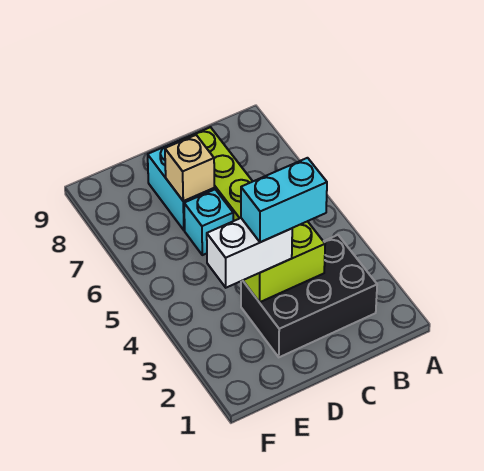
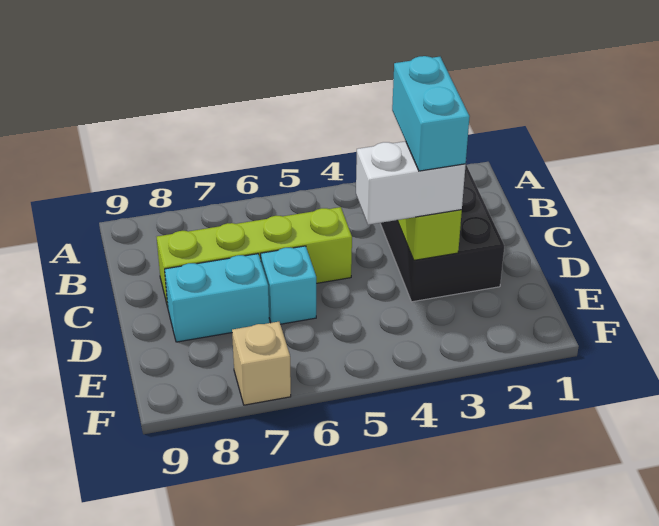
white brick D3:E3 level 3 -> white brick D3:D4 level 3
tan brick D7 level 2 -> tan brick F7 level 1

